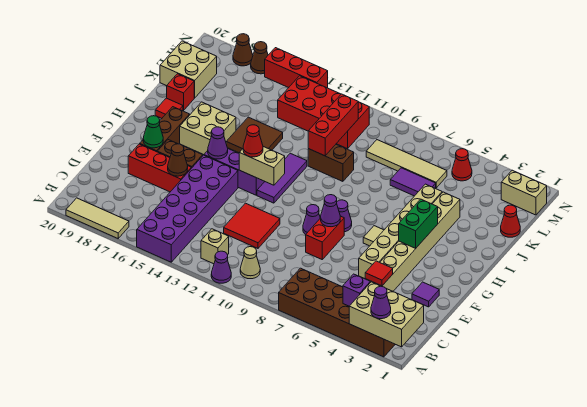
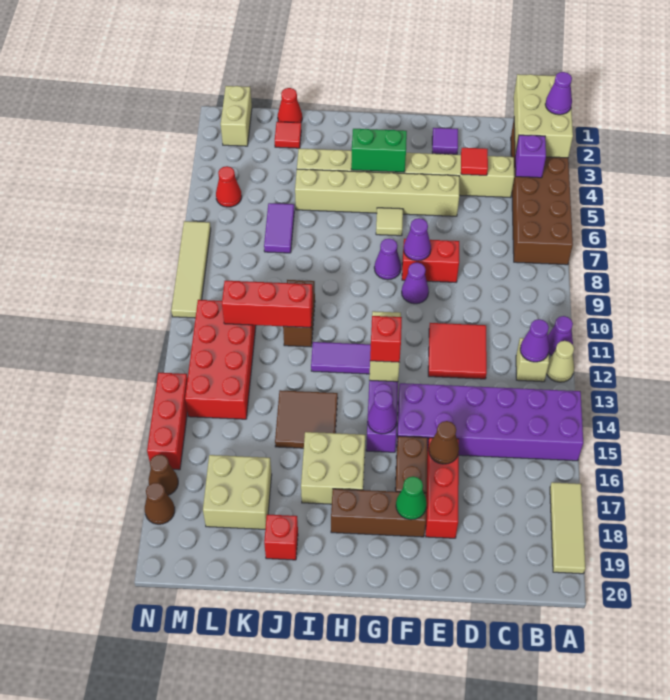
tan cone B10 level 1 -> tan cone A12 level 1
none -> purple cone B12 level 2
red cone G13 level 3 -> red brick G13 level 3
red tile I19 level 1 -> red tile K2 level 1
tan brick K19:L20 level 1 -> tan brick K17:L18 level 1
tan tile L6:L9 level 1 -> tan tile N7:N10 level 1

